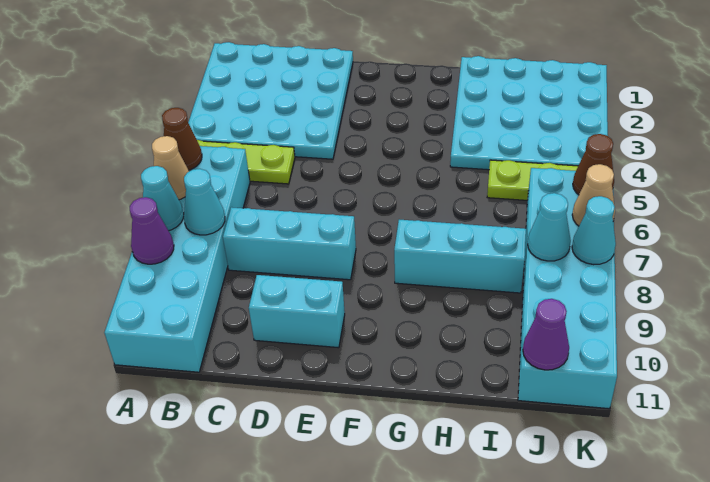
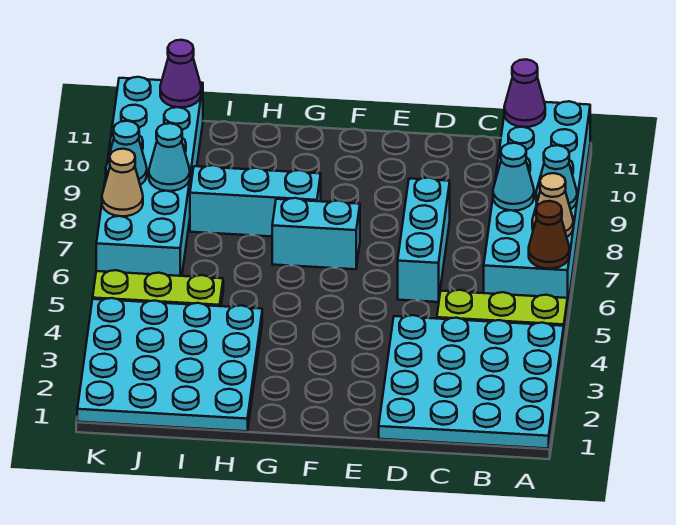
purple cone A9 level 2 -> purple cone B11 level 2
cyan brick C8:E8 level 1 -> cyan brick D6:D8 level 1
cyan brick D10:E10 level 1 -> cyan brick F7:G7 level 1
brown cone K6 level 2 -> none

